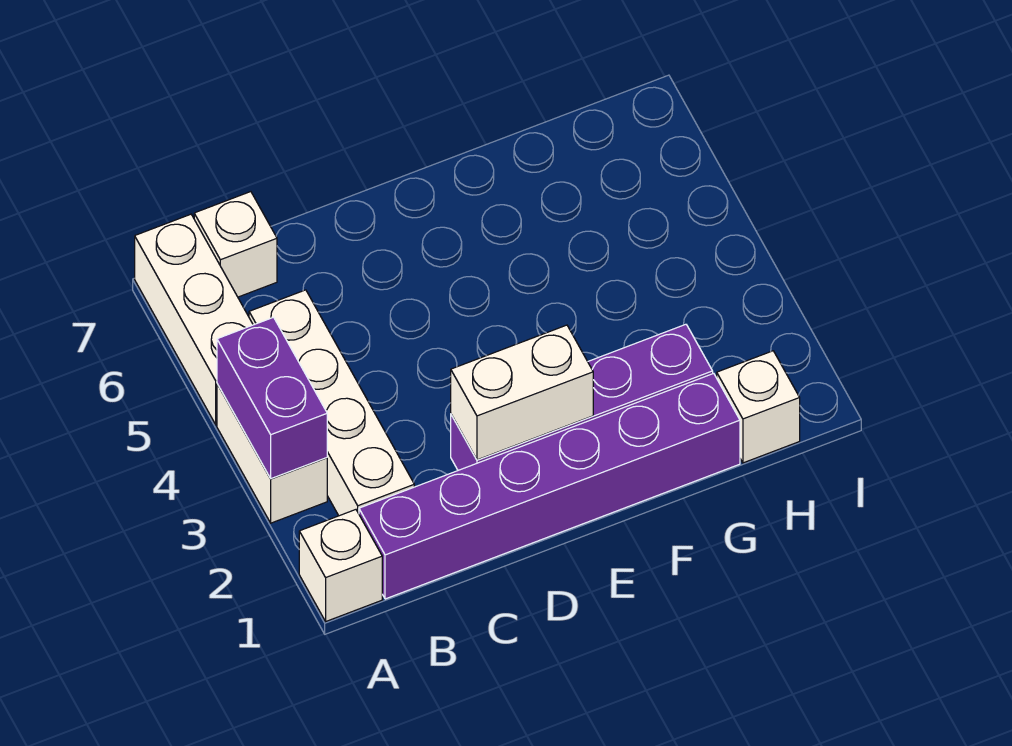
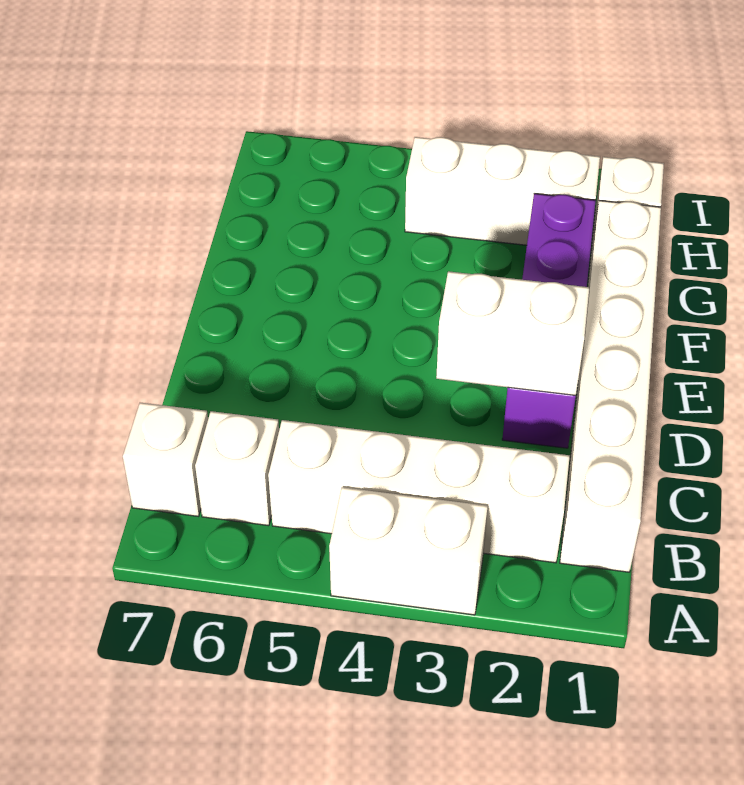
white brick A1 level 1 -> white brick B6 level 1
purple brick A3:A4 level 2 -> none
white brick A5:A7 level 1 -> white brick H2:H4 level 1
purple brick B1:G1 level 1 -> white brick B1:G1 level 1
white brick D2:E2 level 2 -> white brick D2:D3 level 2

